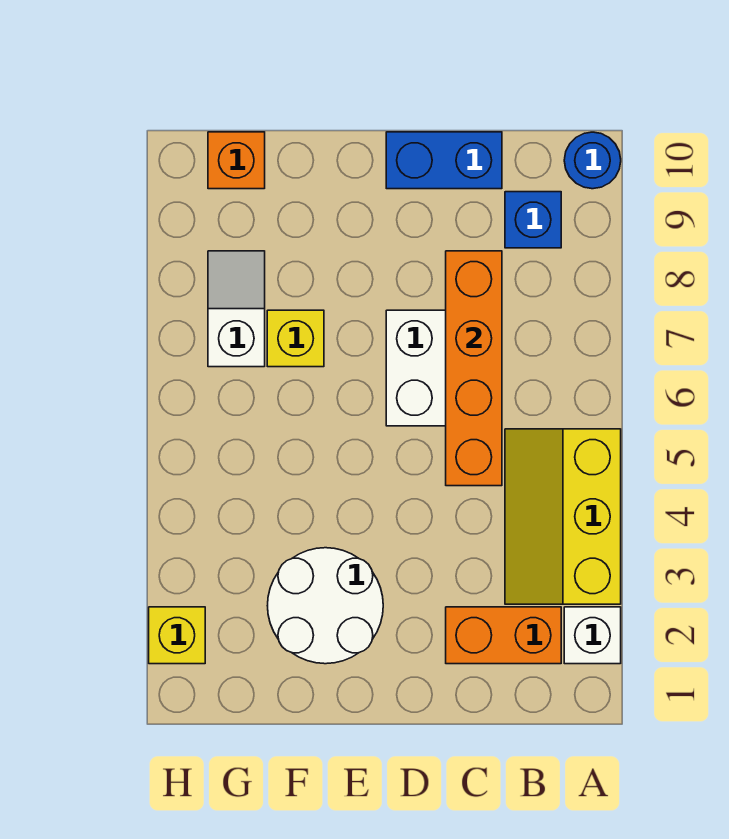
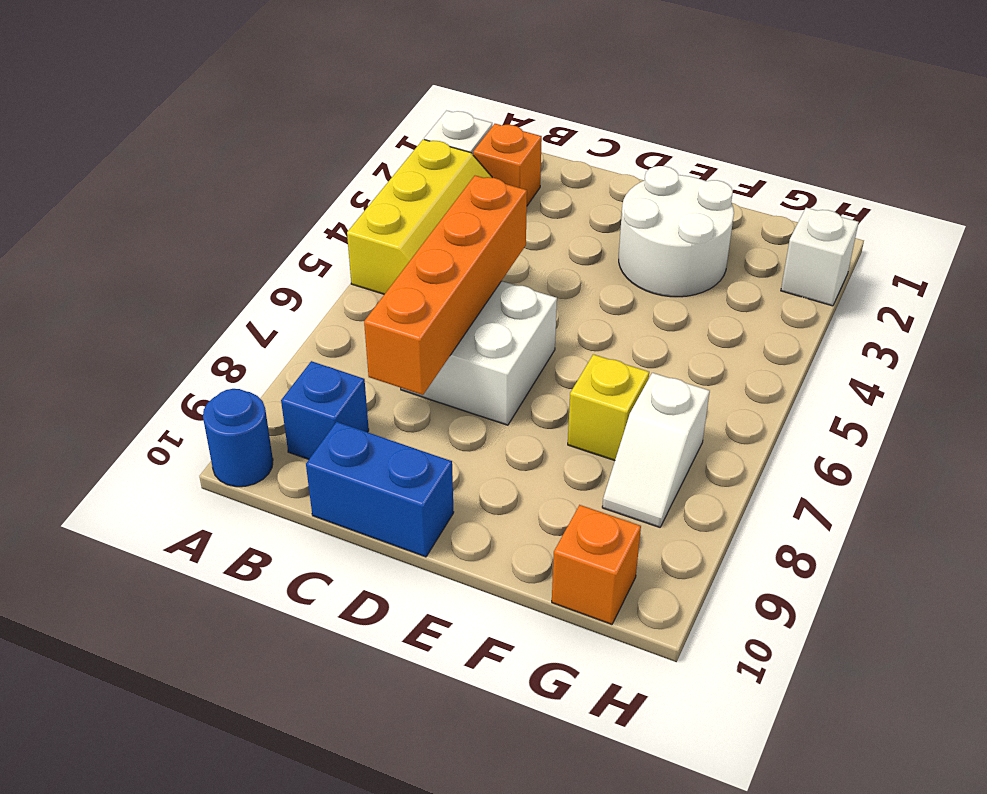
orange brick B2:C2 level 1 -> orange brick B2 level 1
yellow brick H2 level 1 -> white brick H2 level 1

